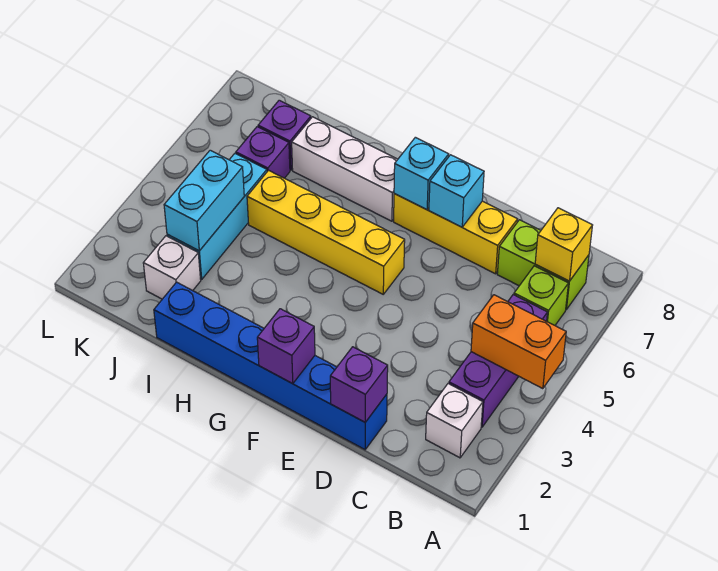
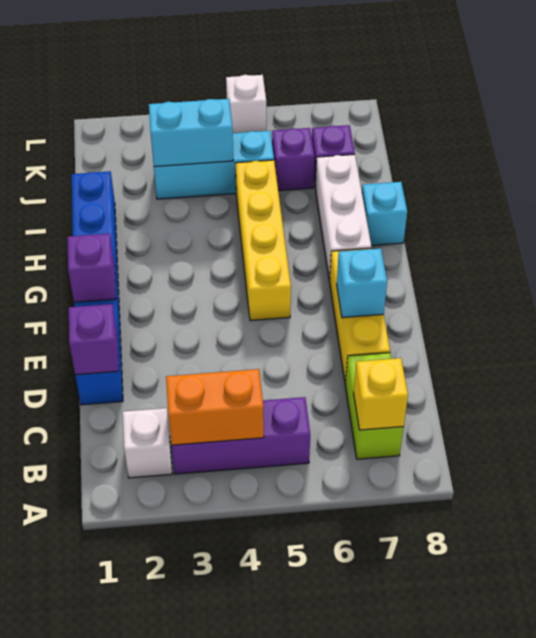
orange brick A4:B4 level 2 -> orange brick B3:B4 level 2
lime brick B6 level 1 -> none
cyan brick F7 level 2 -> cyan brick H8 level 1
white brick J2 level 1 -> white brick L5 level 1

